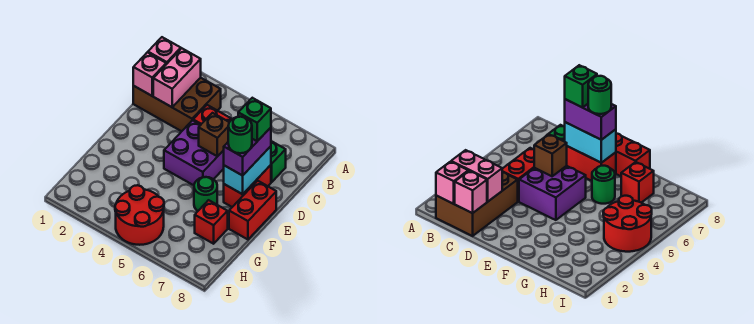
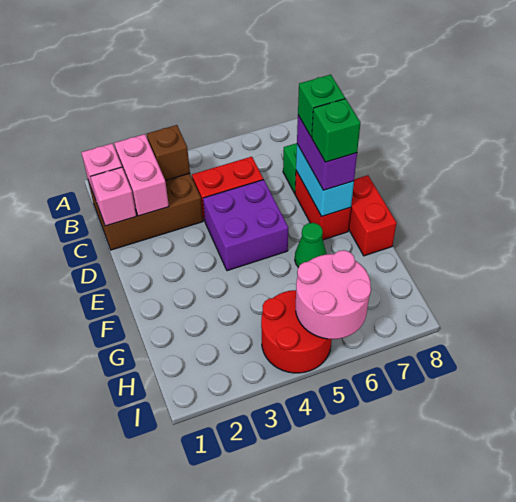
brown brick D5 level 2 -> brown brick B3 level 2
green round brick E7 level 4 -> green brick E7 level 4
green round brick F6 level 1 -> green cone F6 level 1
red brick G7 level 1 -> none
none -> pink round brick H5:I6 level 2

